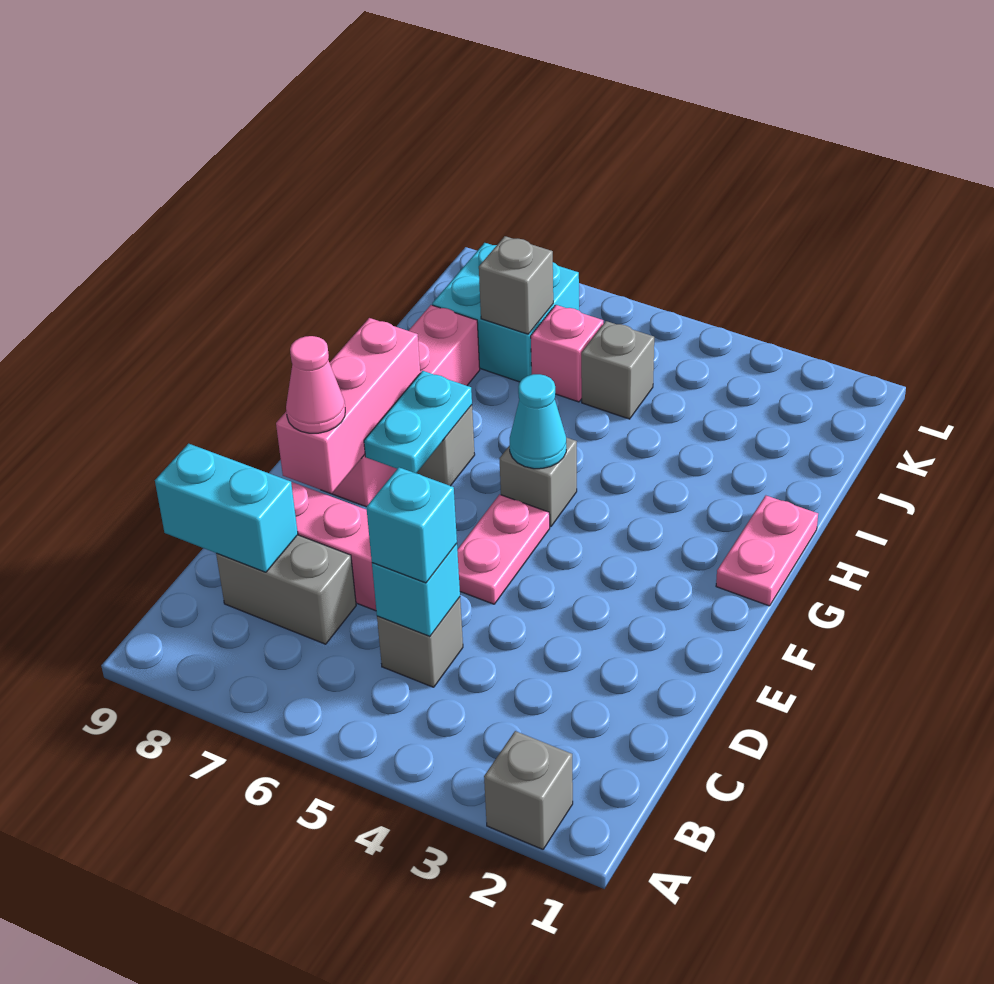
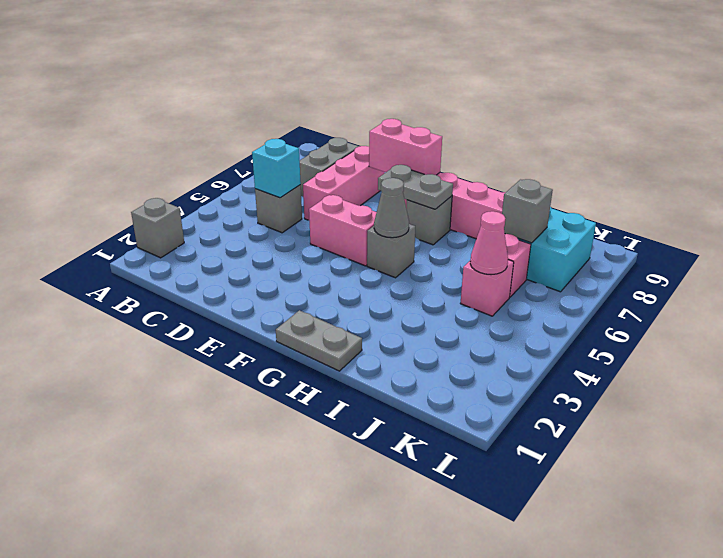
cyan brick C5 level 3 -> none
cyan brick C8:C9 level 2 -> none
pink plate E5:F5 level 1 -> pink brick E5:F5 level 1
pink brick E8:G8 level 2 -> pink brick E8:F8 level 2
pink cone E8 level 3 -> pink cone J5 level 2
cyan plate F7:G7 level 2 -> grey plate F7:G7 level 2
pink plate G1:H1 level 1 -> grey plate G1:H1 level 1
cyan cone G5 level 2 -> grey cone G5 level 2
grey brick J5 level 1 -> pink brick J5 level 1

